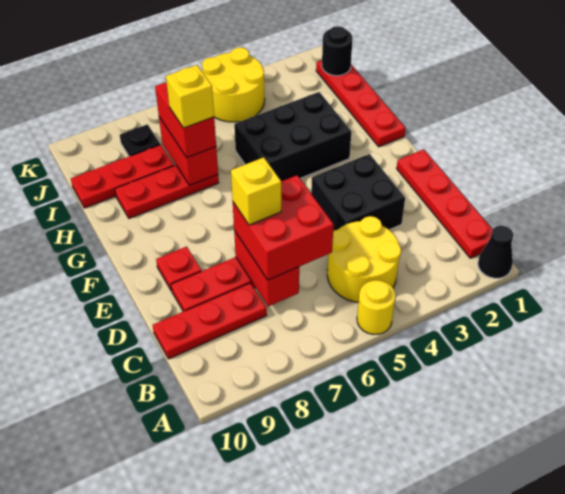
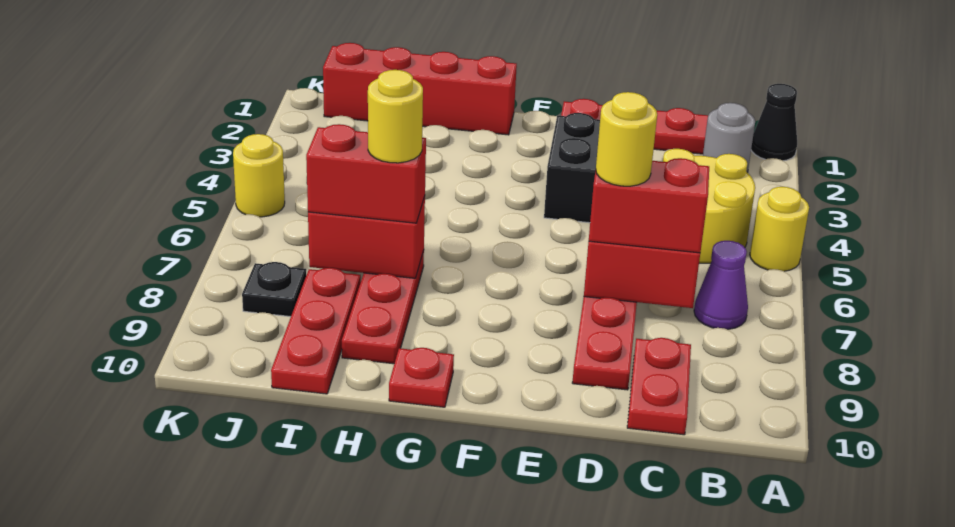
none -> grey round brick B2 level 1
none -> purple cone B7 level 1
red brick C6:D7 level 3 -> red brick C7:D7 level 3
red plate C8:C10 level 1 -> red plate C9:C10 level 1
yellow brick D7 level 4 -> yellow round brick D7 level 4
red plate E9 level 1 -> red plate G10 level 1
red plate G1:J1 level 1 -> red brick G1:J1 level 1
black brick G3:H5 level 1 -> none
yellow brick H7 level 4 -> yellow round brick H7 level 4
black round brick J1 level 2 -> none
yellow round brick J4:K5 level 1 -> yellow round brick K5 level 1

